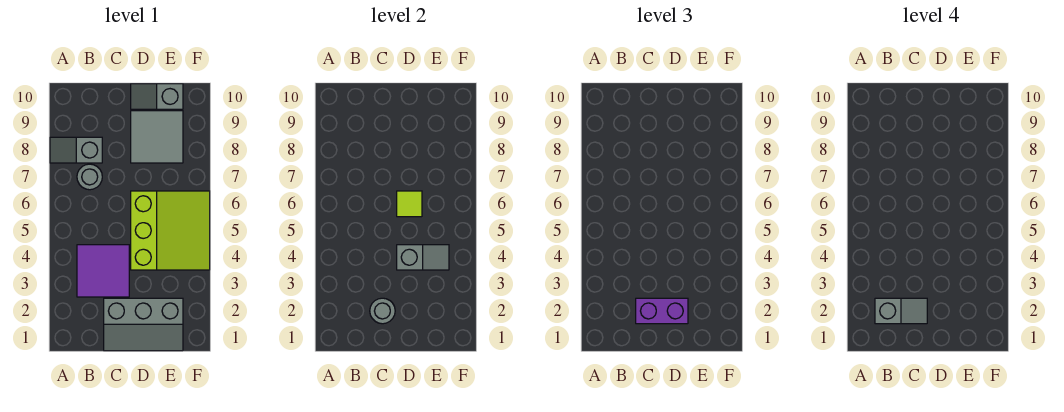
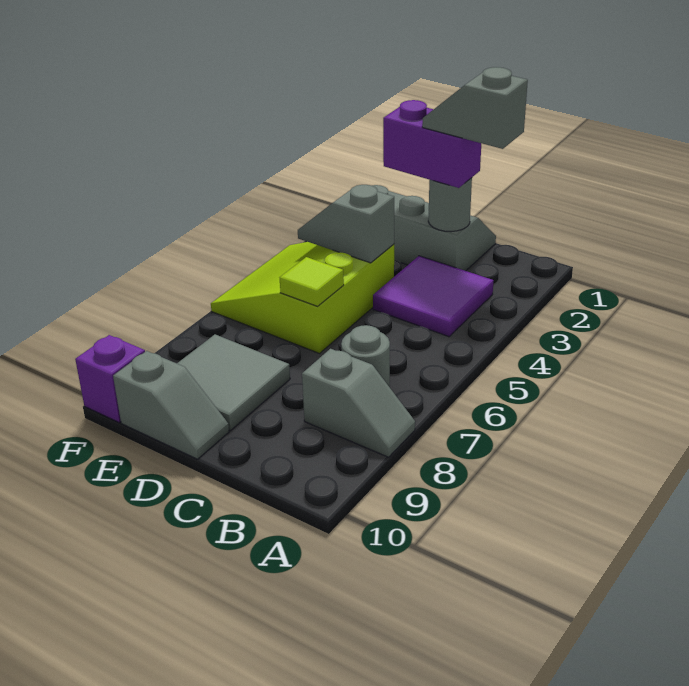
none -> purple brick F10 level 1

